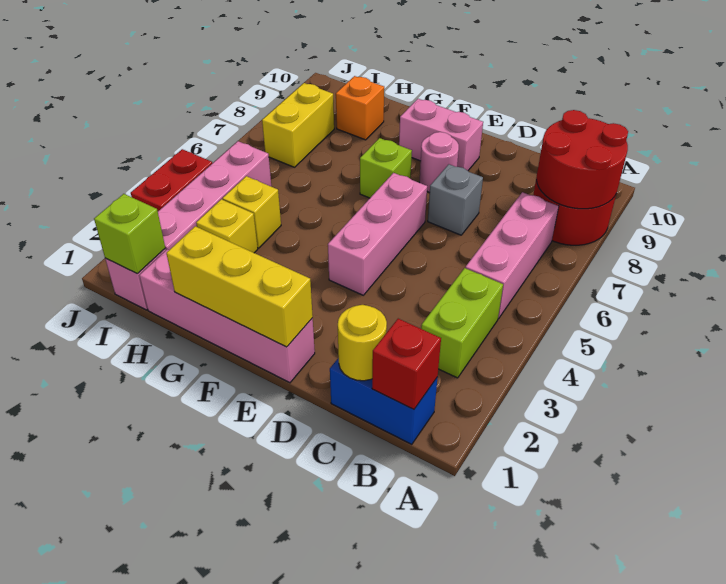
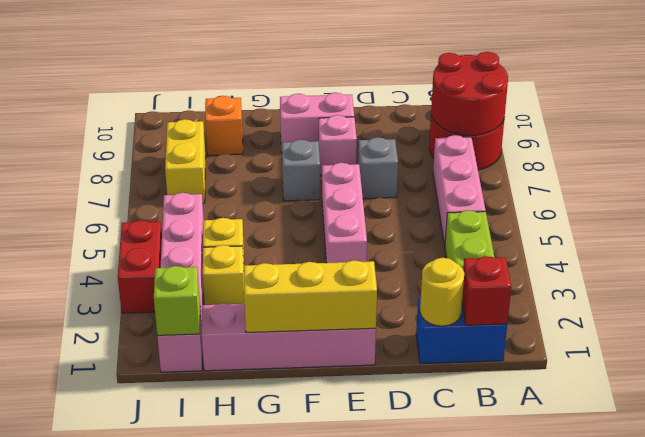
pink round brick E8 level 1 -> pink brick E8 level 1
lime brick F7 level 1 -> grey brick F7 level 1

